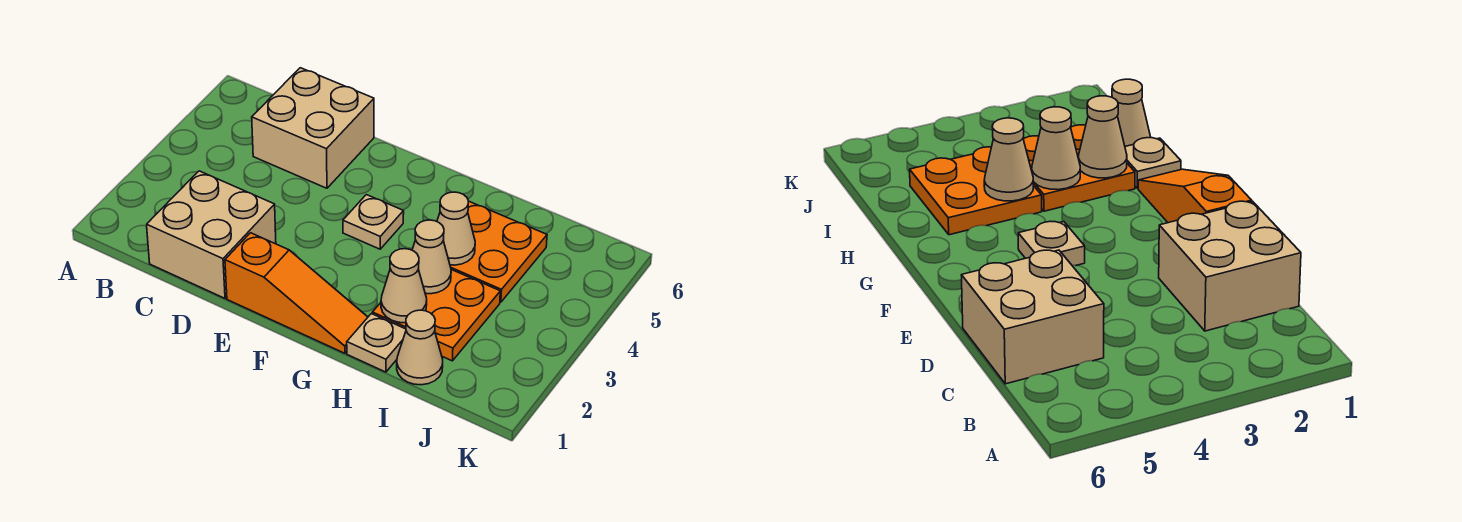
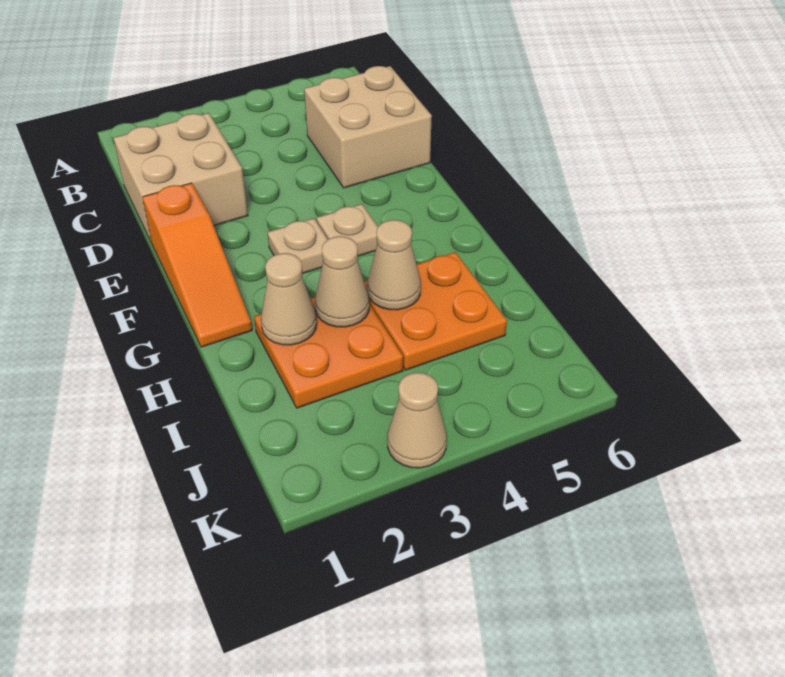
tan plate H1 level 1 -> tan plate F3 level 1
tan cone I1 level 1 -> tan cone K3 level 1

